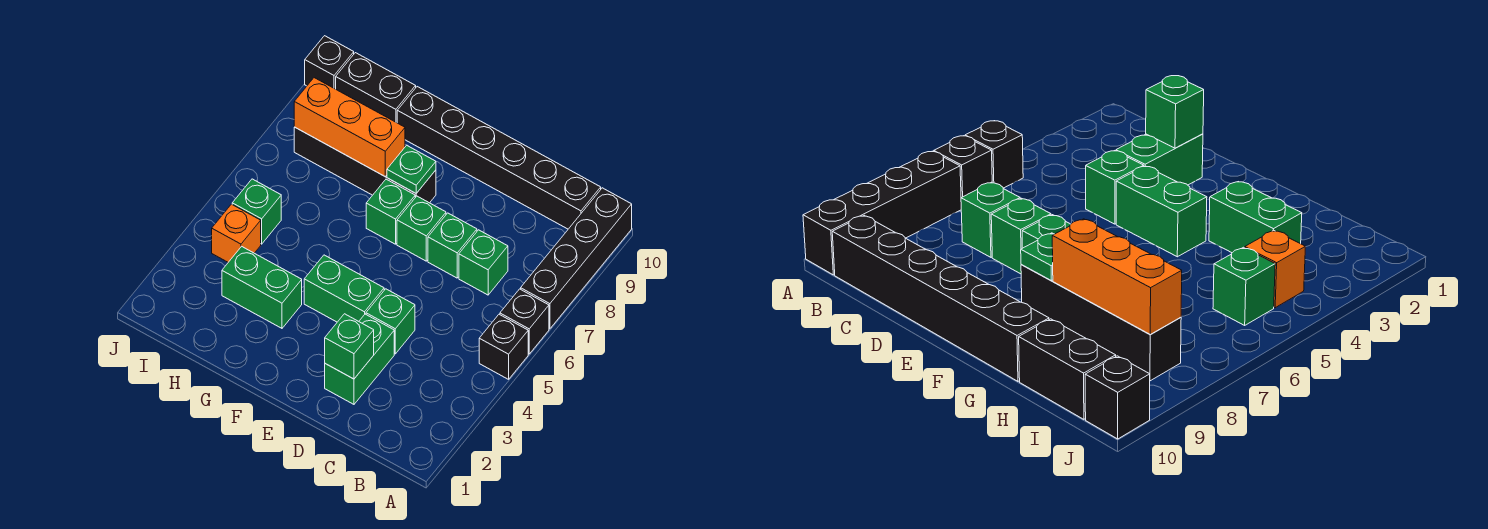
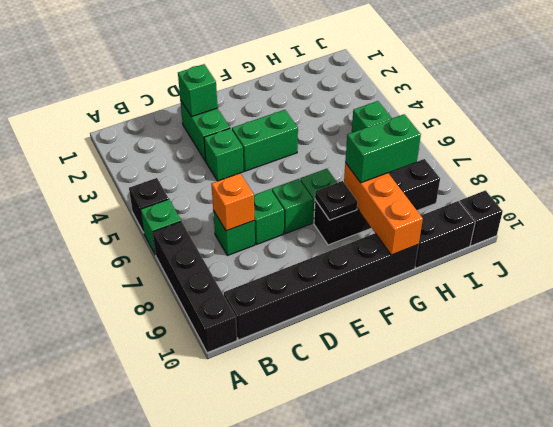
black brick A6 level 1 -> green brick A6 level 1
green plate F8 level 2 -> black plate F8 level 2
green brick G3:H3 level 1 -> green brick G8:H8 level 3
orange brick G8:I8 level 2 -> orange brick G8:G10 level 2
orange brick I4 level 1 -> orange brick C7 level 2

